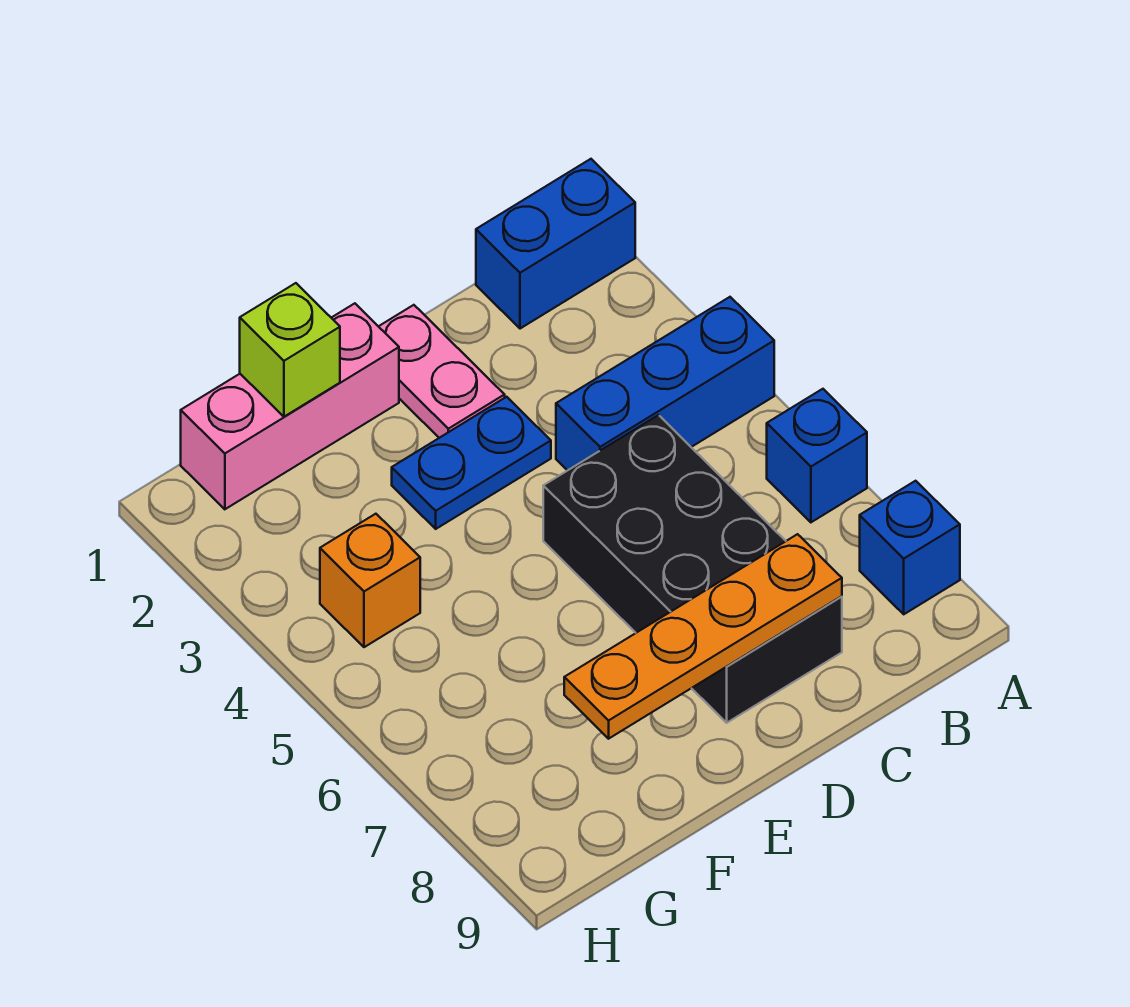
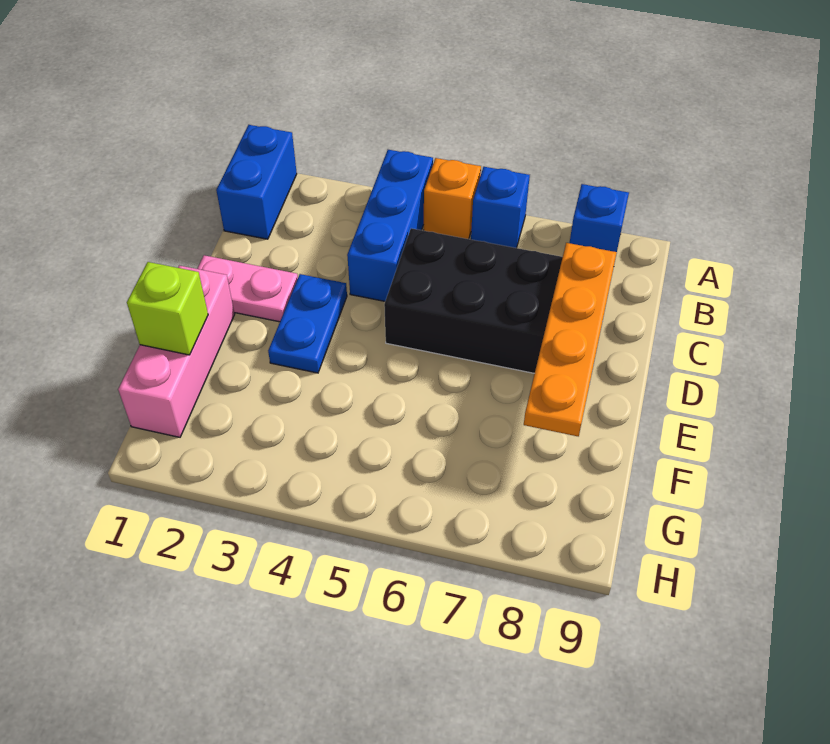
orange brick G4 level 1 -> orange brick A5 level 1

